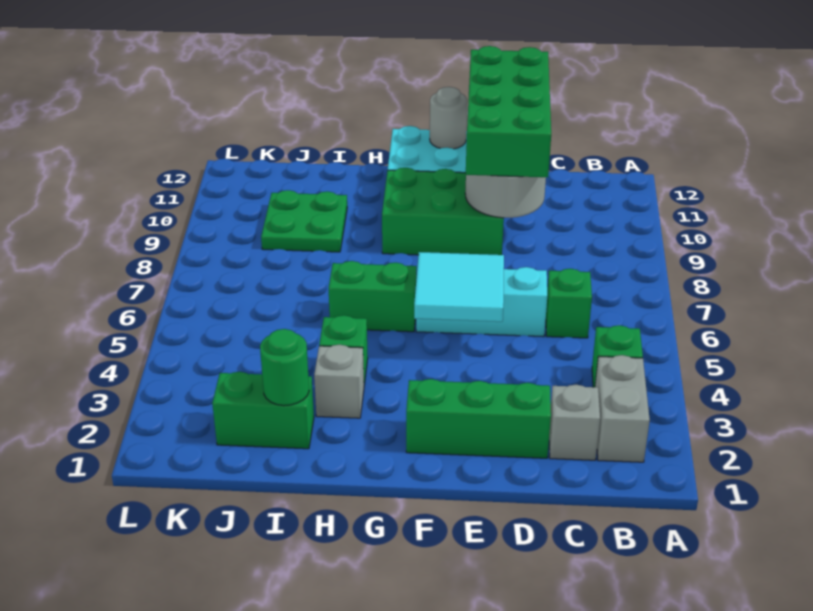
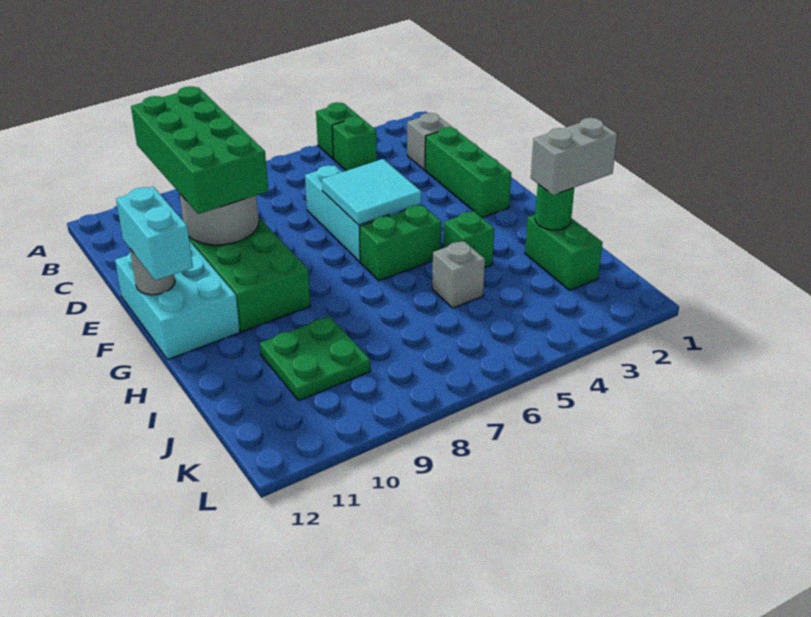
grey brick B2:B3 level 1 -> grey brick I1:I2 level 3
green brick C6 level 1 -> green brick A4 level 1
green brick D9:E12 level 3 -> green brick B9:E10 level 3
none -> cyan brick F12:G12 level 3
green brick G6:H6 level 1 -> green brick G5:G6 level 1
grey brick H3 level 1 -> grey brick I5 level 1

